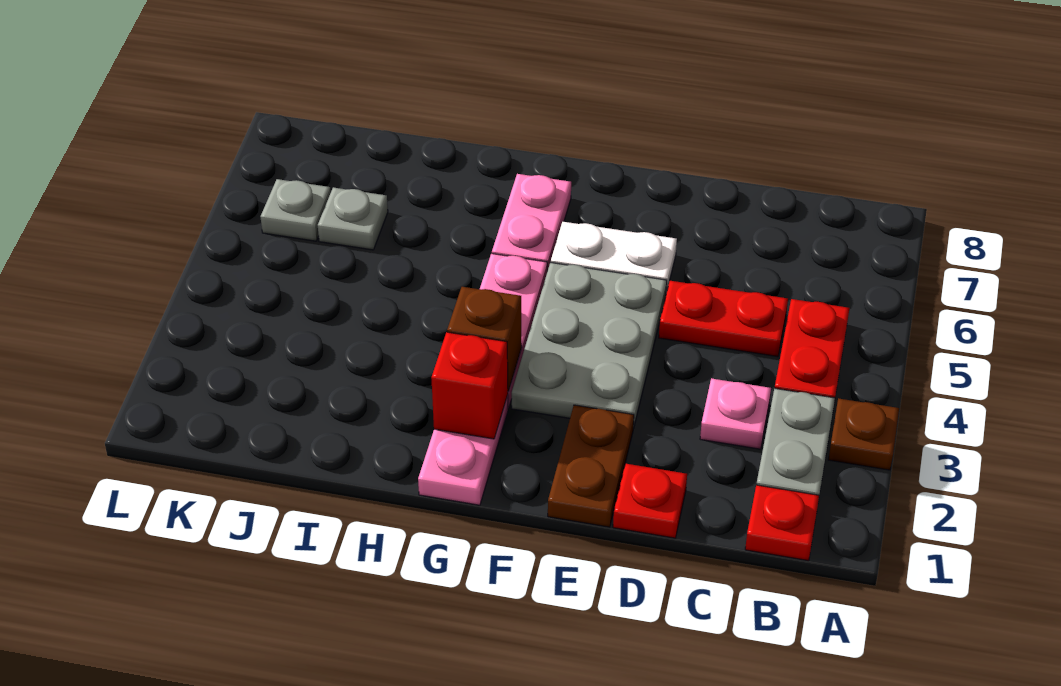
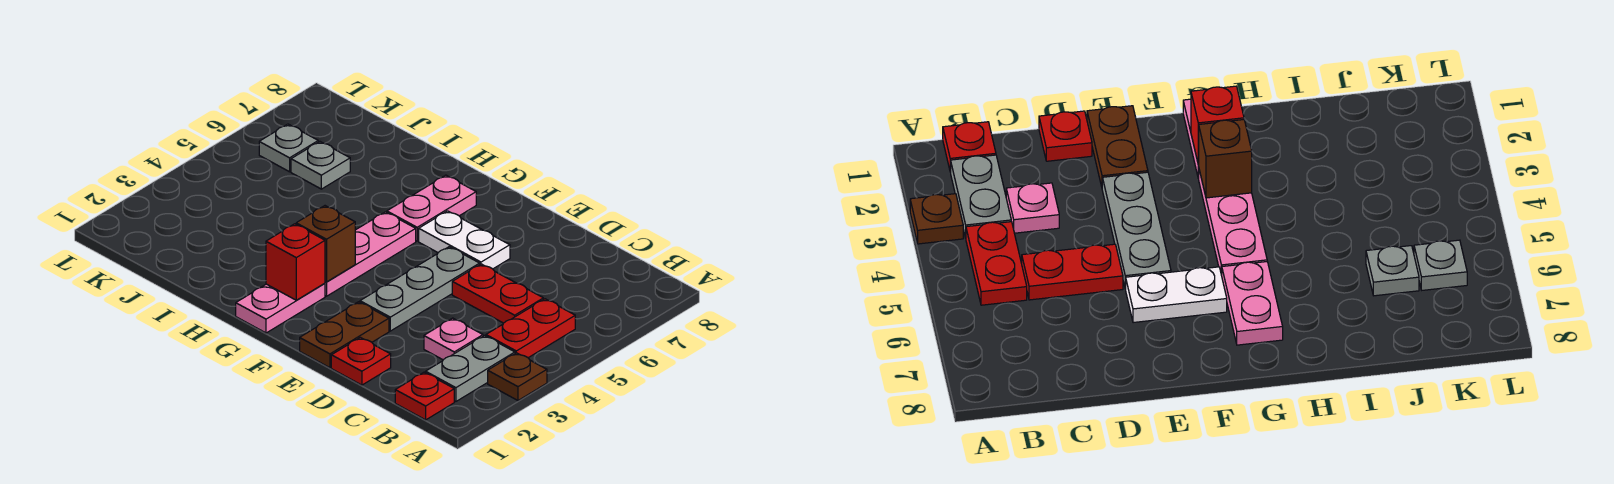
grey plate E3:F5 level 1 -> grey plate E3:E5 level 1

